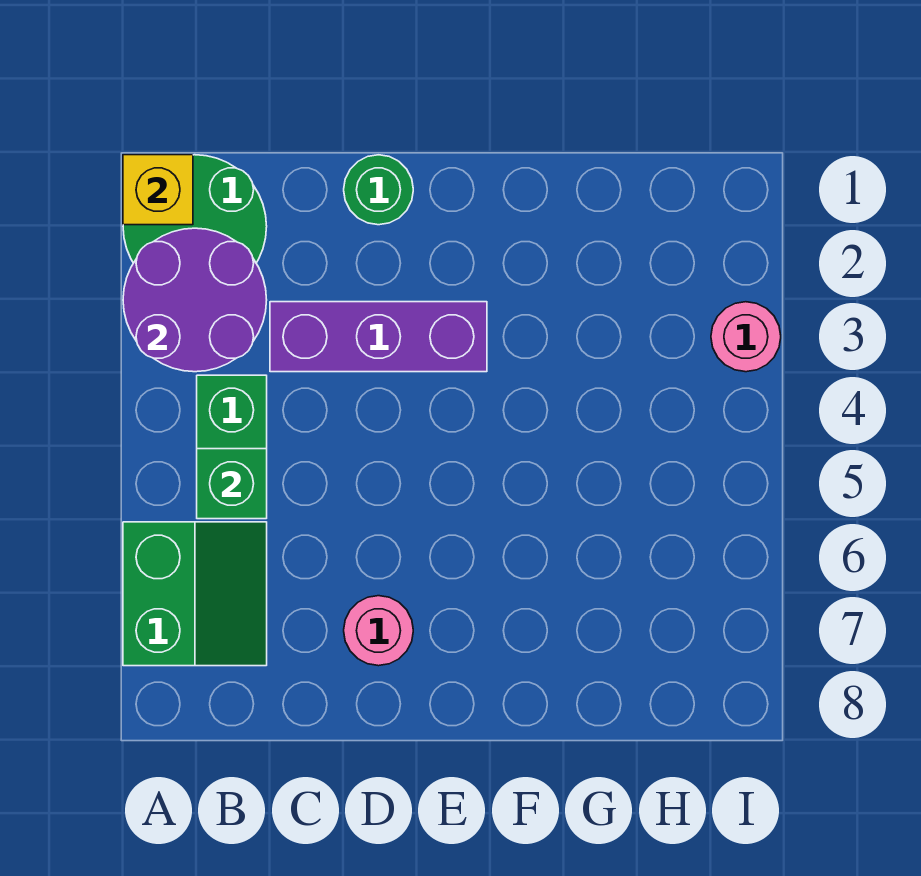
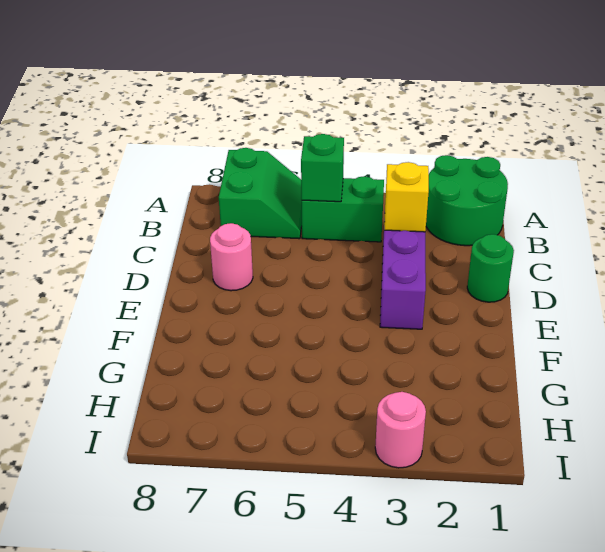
yellow brick A1 level 2 -> yellow brick C3 level 2
purple round brick A2:B3 level 2 -> none
green slope A6:B7 level 1 top A -> green slope A6:B7 level 1 top 7

